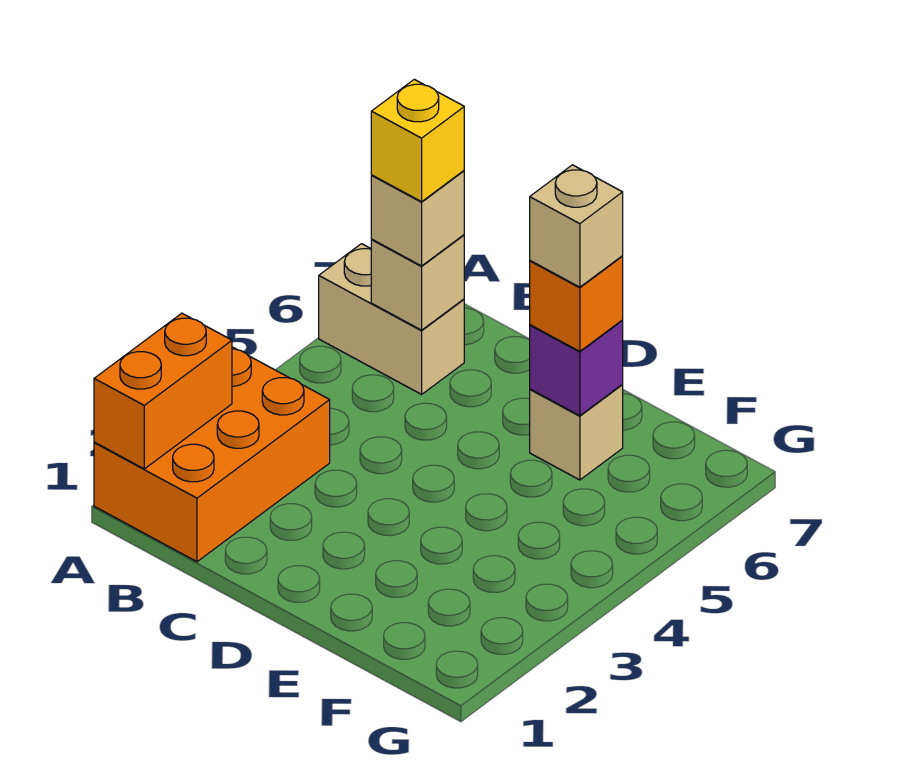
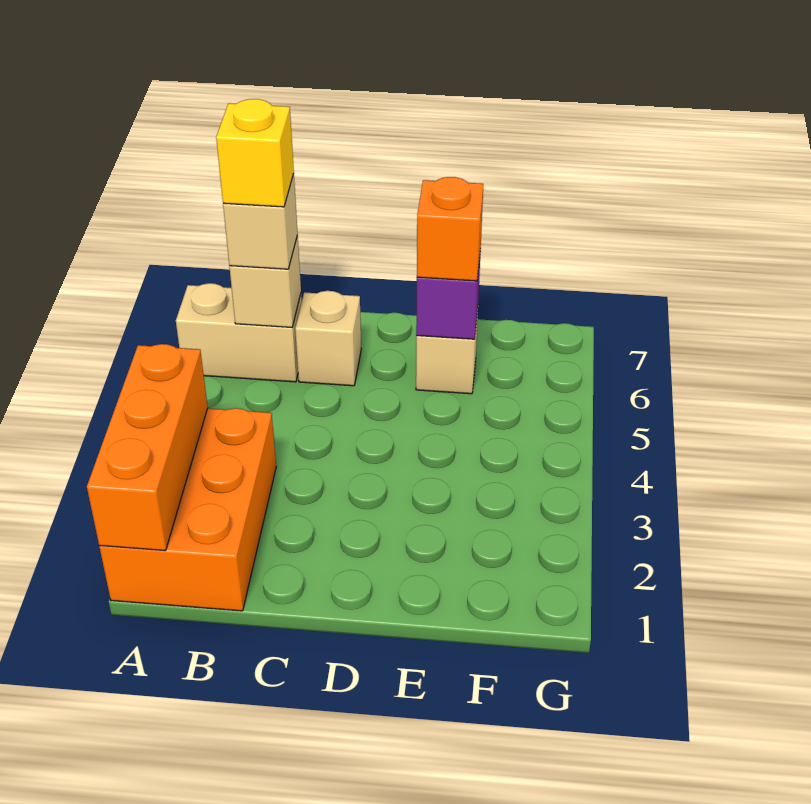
orange brick A1:A2 level 2 -> orange brick A1:A3 level 2
tan brick E6 level 4 -> tan brick C6 level 1

